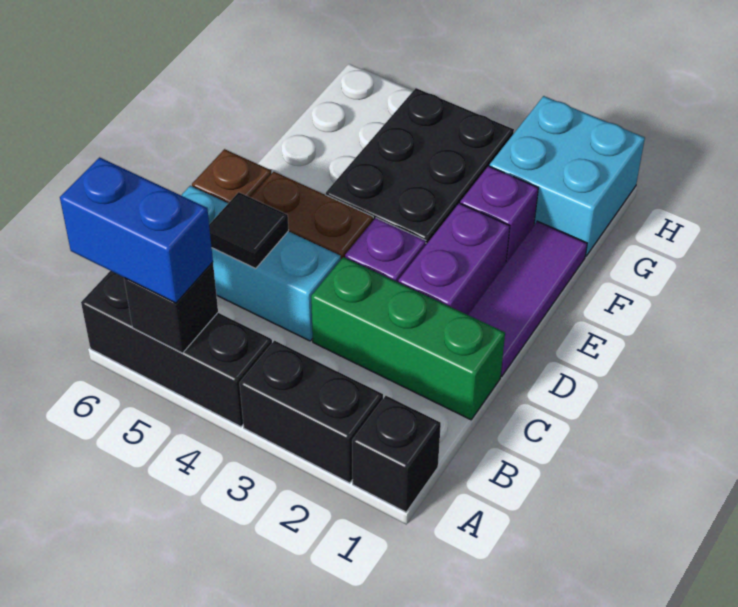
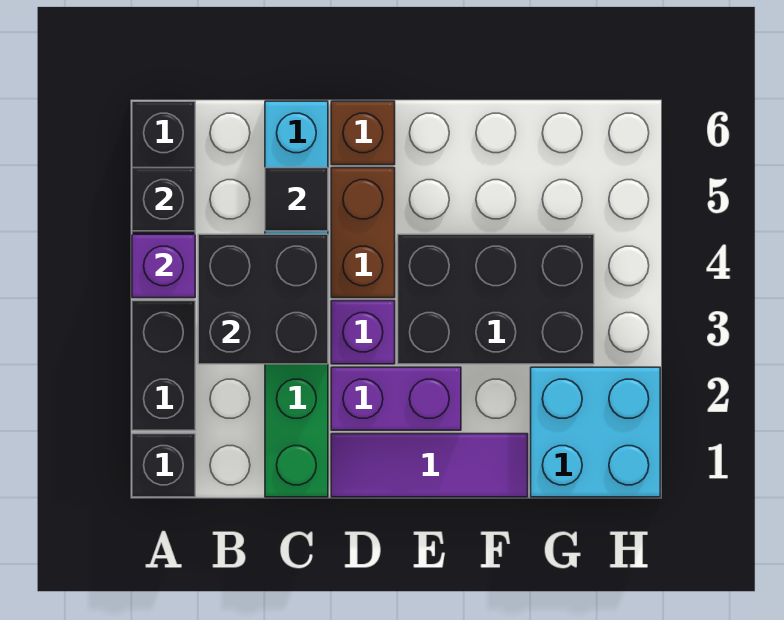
blue brick A5:A6 level 3 -> none
none -> black brick B3:C4 level 2
purple brick F2 level 1 -> purple brick A4 level 2

